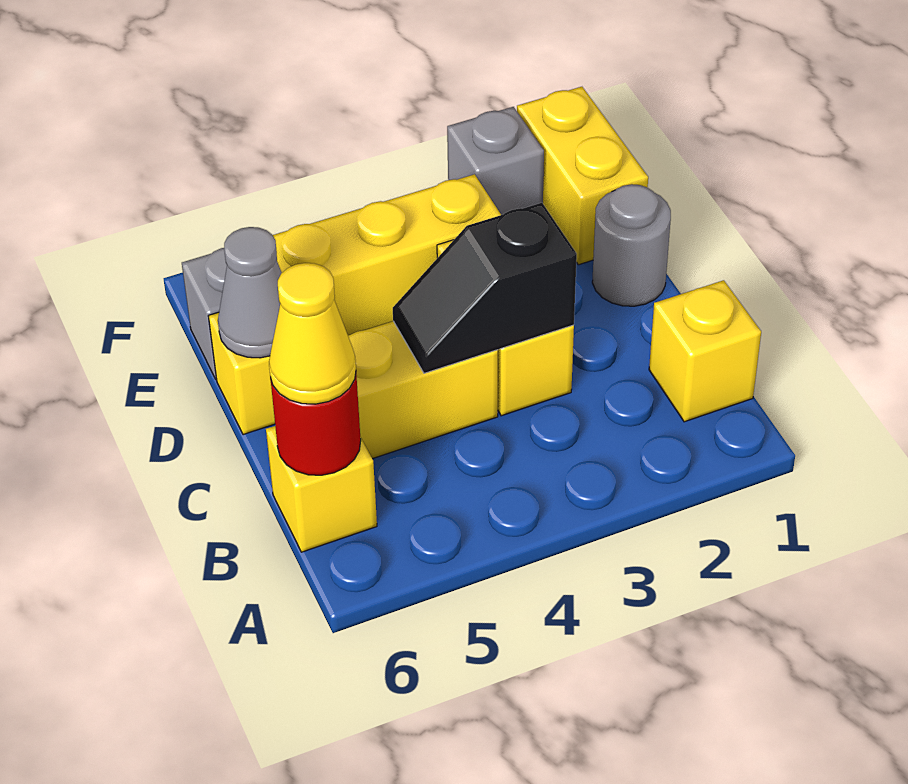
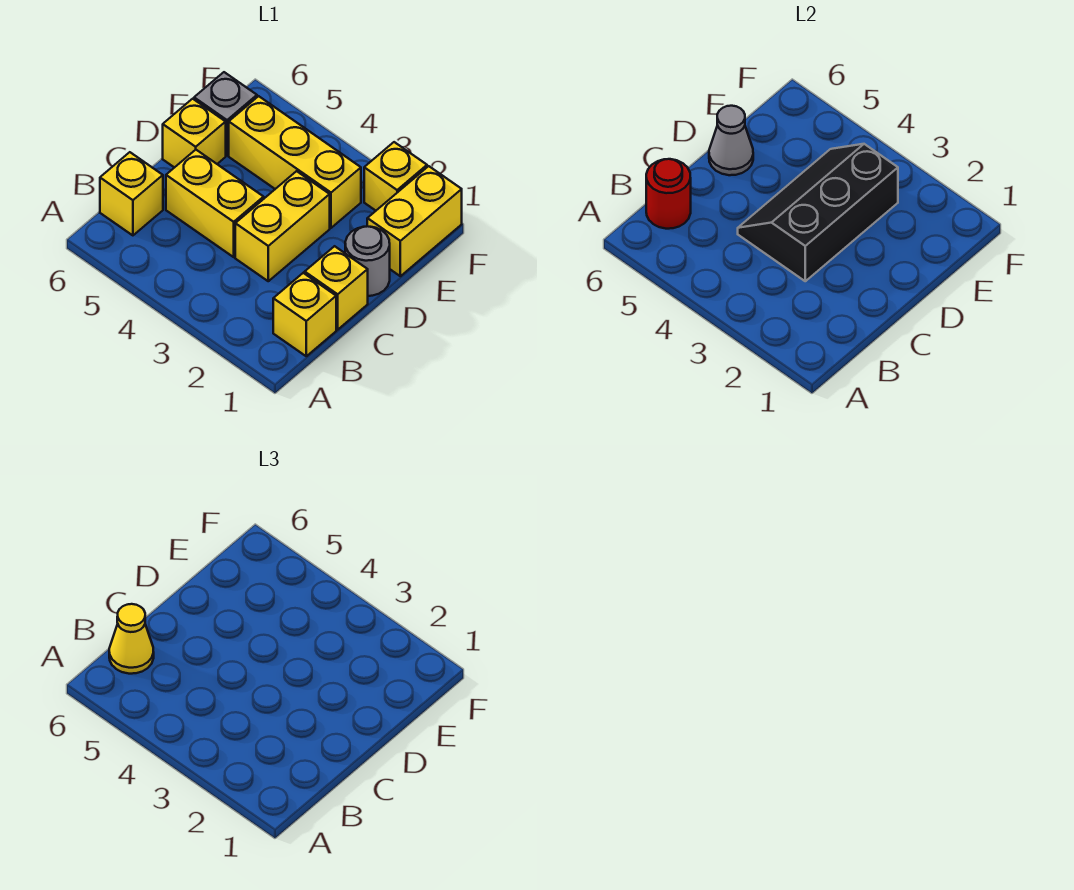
none -> yellow brick C1 level 1
black slope C3:C4 level 2 top 3 -> black slope C3:E4 level 2 top 3
grey brick F2 level 1 -> yellow brick F2 level 1

